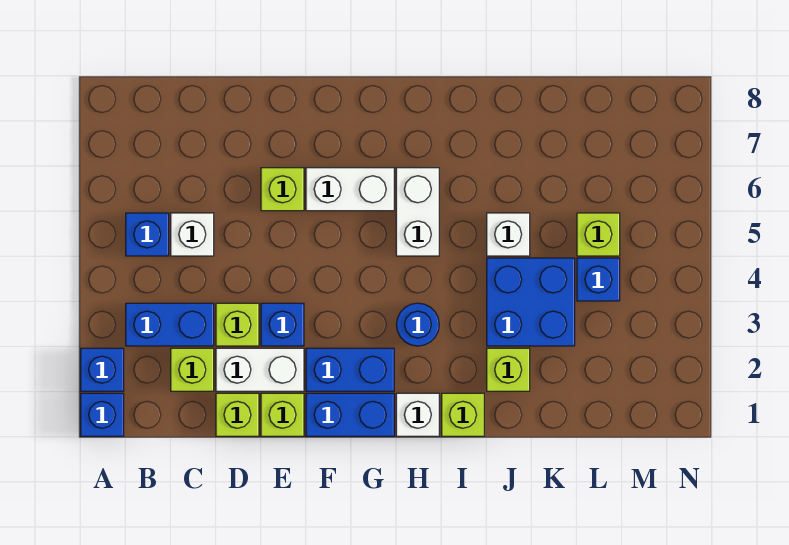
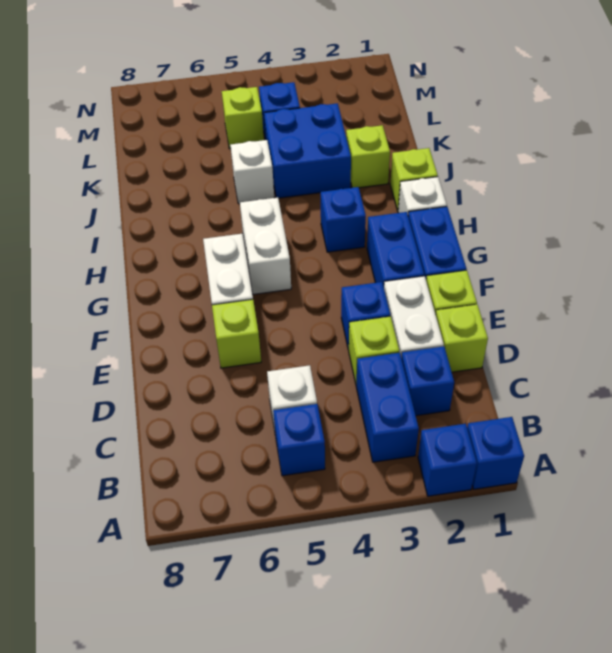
lime brick C2 level 1 -> blue brick C2 level 1
blue round brick H3 level 1 -> blue brick H3 level 1
white brick H5:H6 level 1 -> white brick G5:H5 level 1

